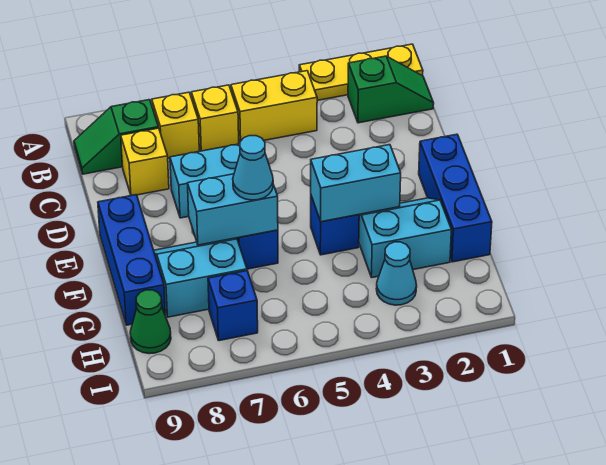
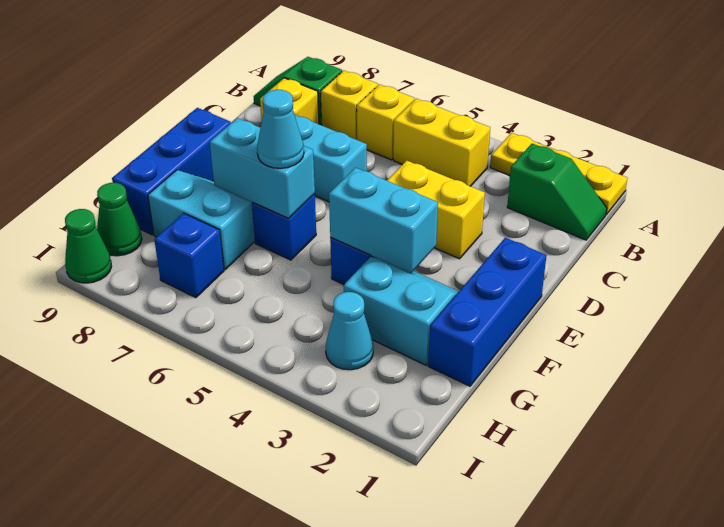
none -> yellow brick D3:D4 level 1
none -> green cone I9 level 1

